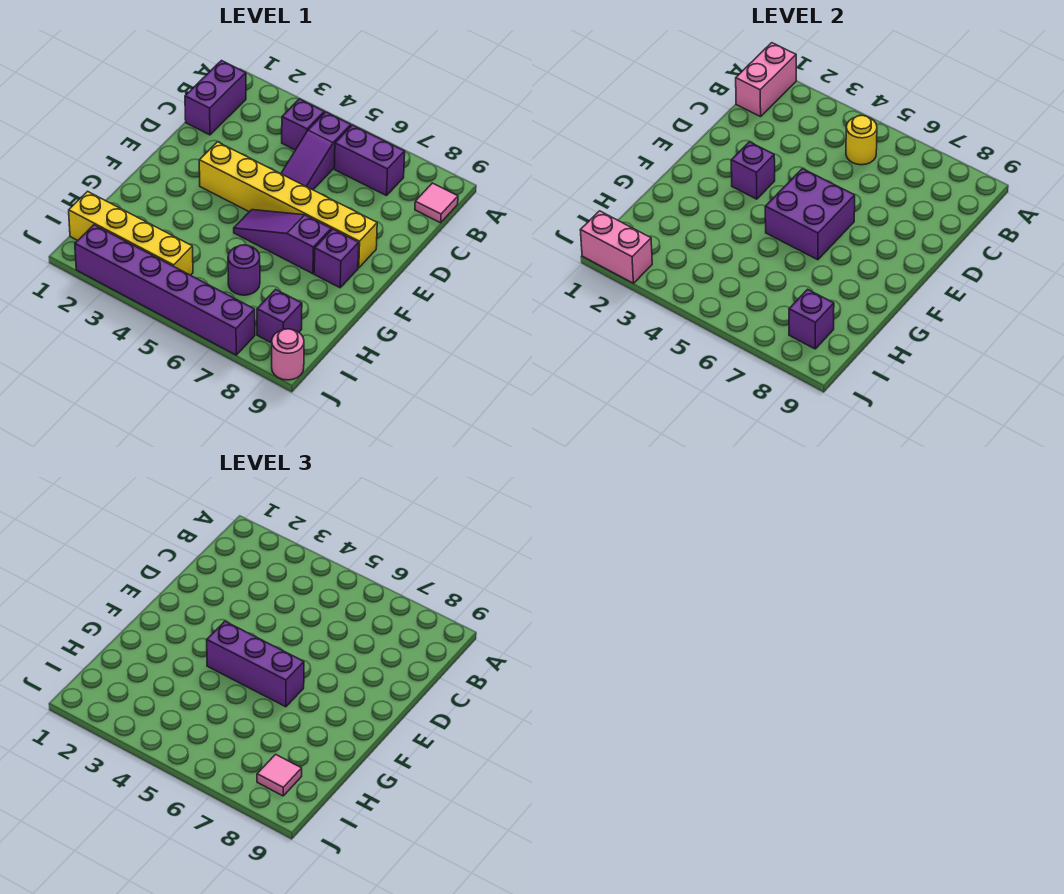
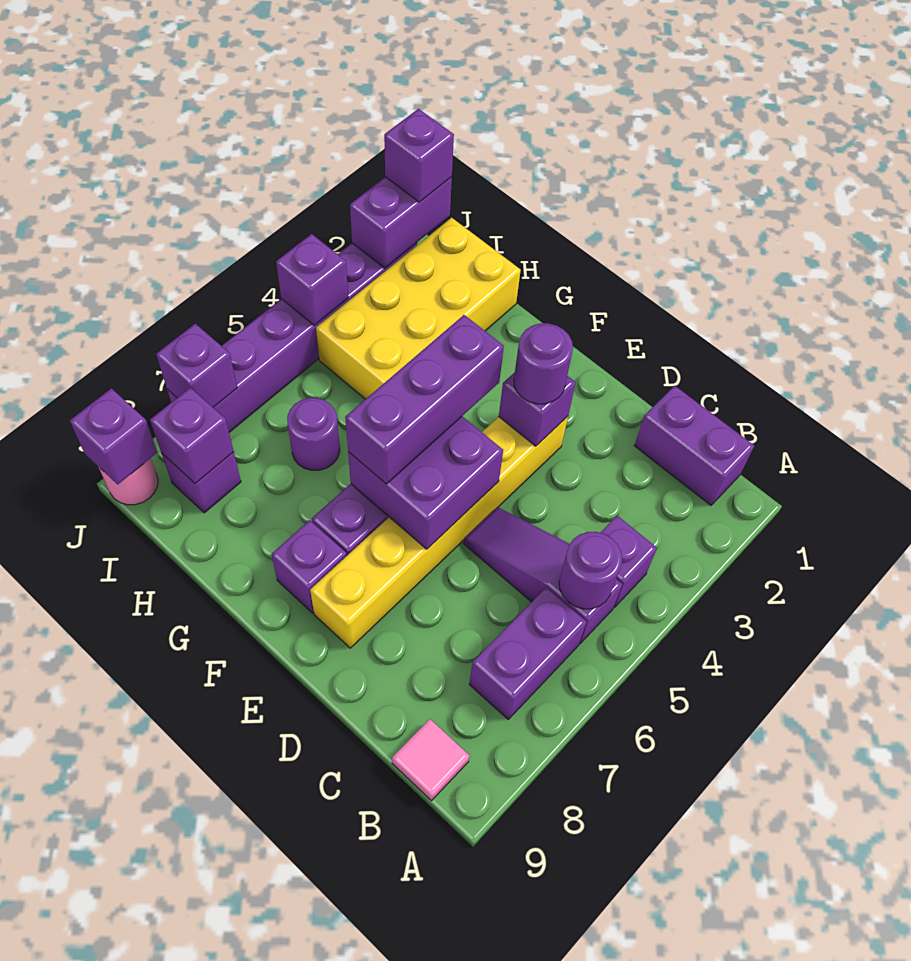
pink brick A1:B1 level 2 -> none
yellow round brick B5 level 2 -> purple round brick B5 level 2
none -> purple round brick E3 level 3
yellow brick I1:I4 level 1 -> yellow brick H1:I4 level 1
pink tile I8 level 3 -> none
pink brick J1:J2 level 2 -> purple brick J1:J2 level 2
none -> purple brick J1 level 3
none -> purple brick J4 level 2
none -> purple brick J7 level 2
none -> purple brick J9 level 2

